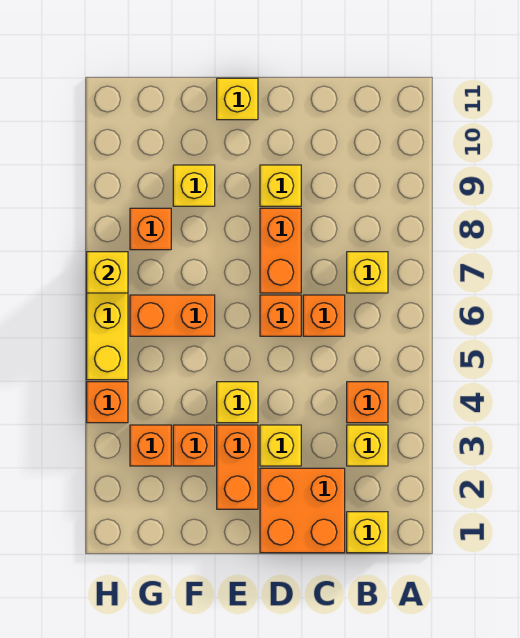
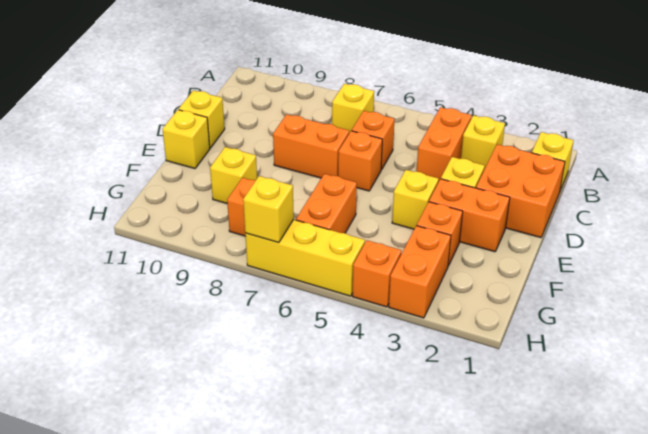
orange brick B4 level 1 -> orange brick B4:C4 level 1
yellow brick D9 level 1 -> yellow brick D11 level 1
orange brick G3 level 1 -> orange brick G3:H3 level 1

